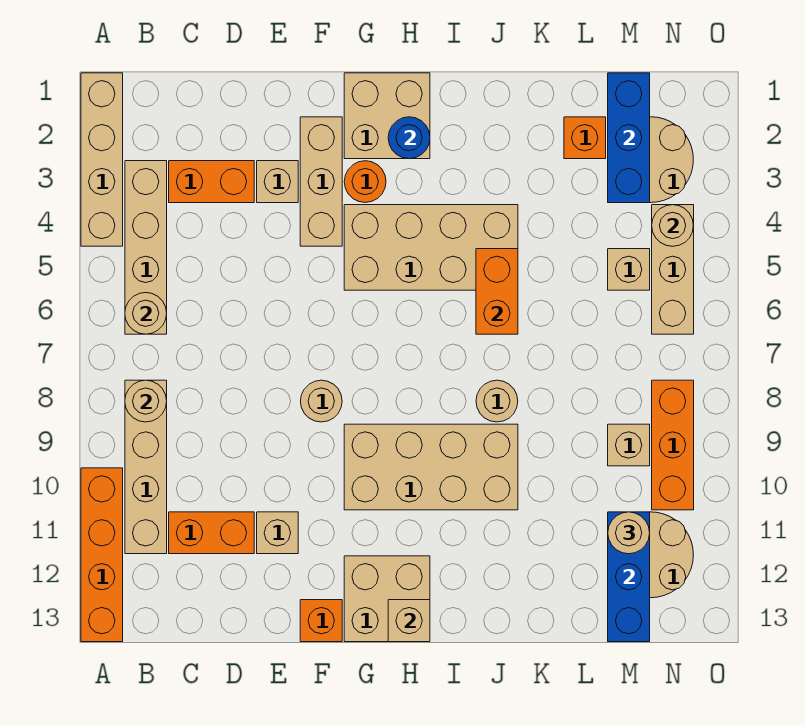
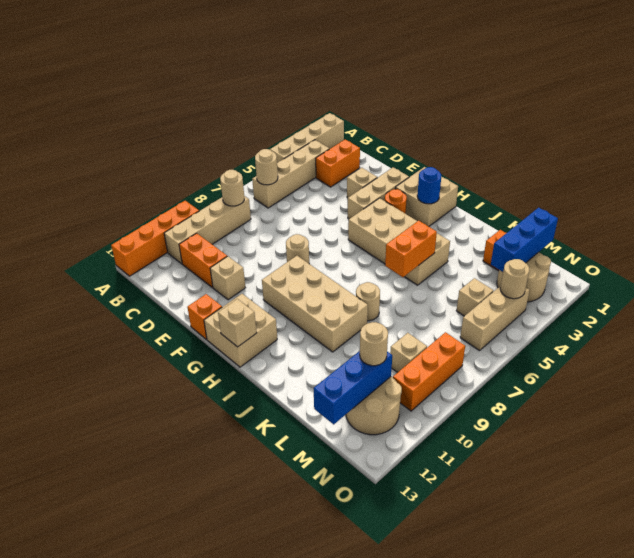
orange brick C3:D3 level 1 -> orange brick C2:C3 level 1

